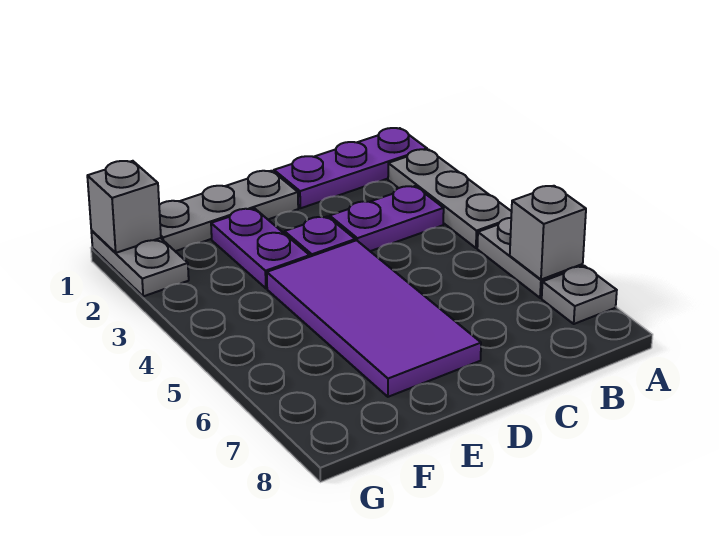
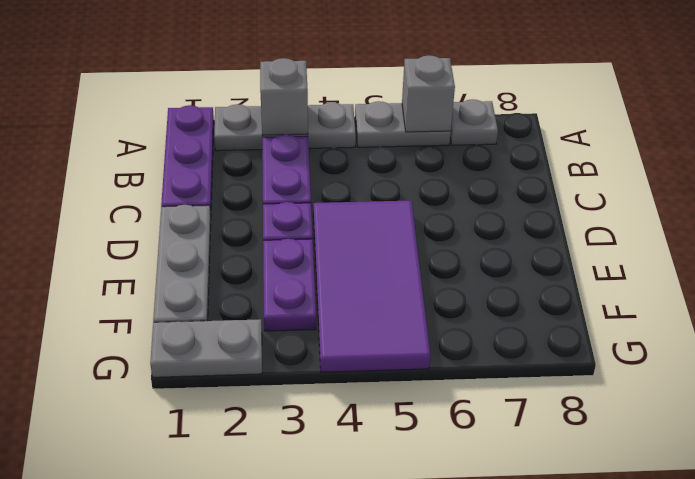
purple tile D4:E7 level 1 -> purple tile D4:G5 level 1
purple plate E2:E3 level 1 -> purple plate E3:F3 level 1
grey brick G1 level 2 -> grey brick A3 level 2

